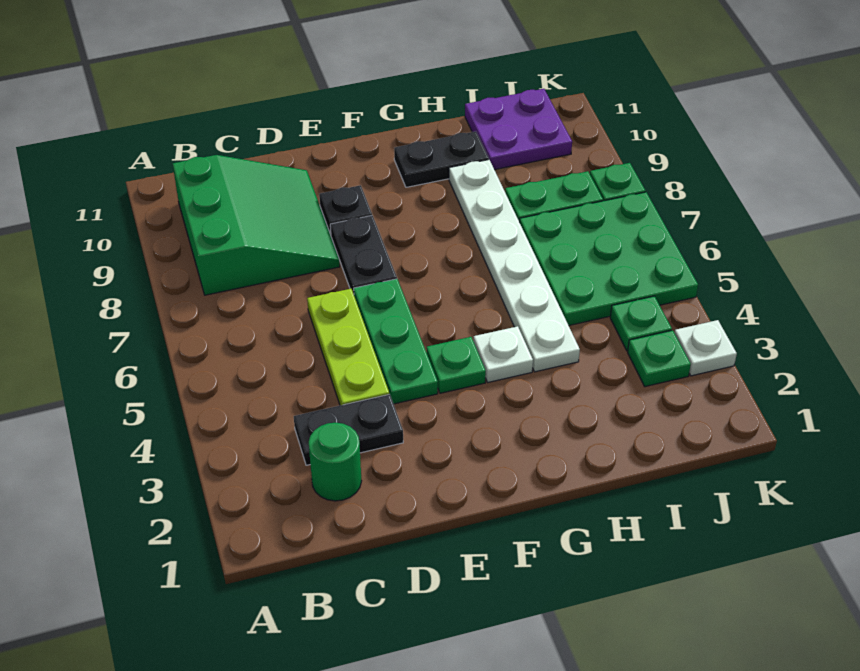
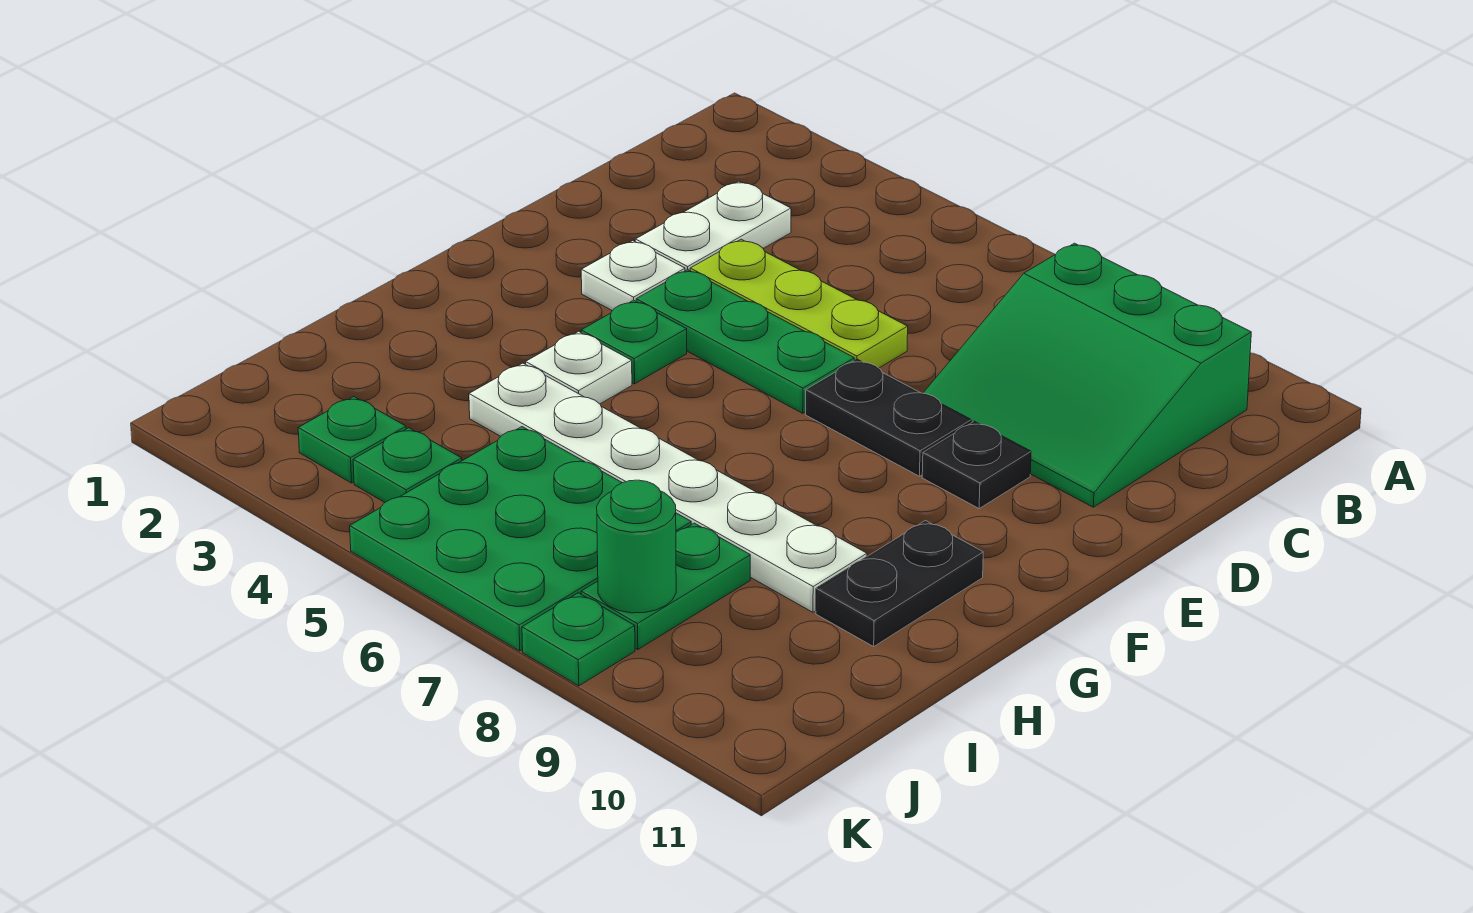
green round brick C2 level 1 -> green round brick J8 level 2
black plate C3:D3 level 1 -> white plate C3:D3 level 1
purple plate I10:J11 level 1 -> none
white plate K3 level 1 -> white plate E3 level 1

